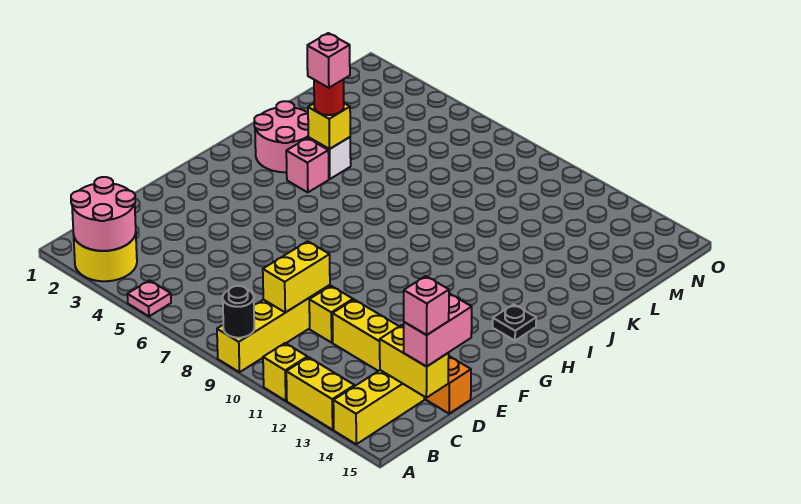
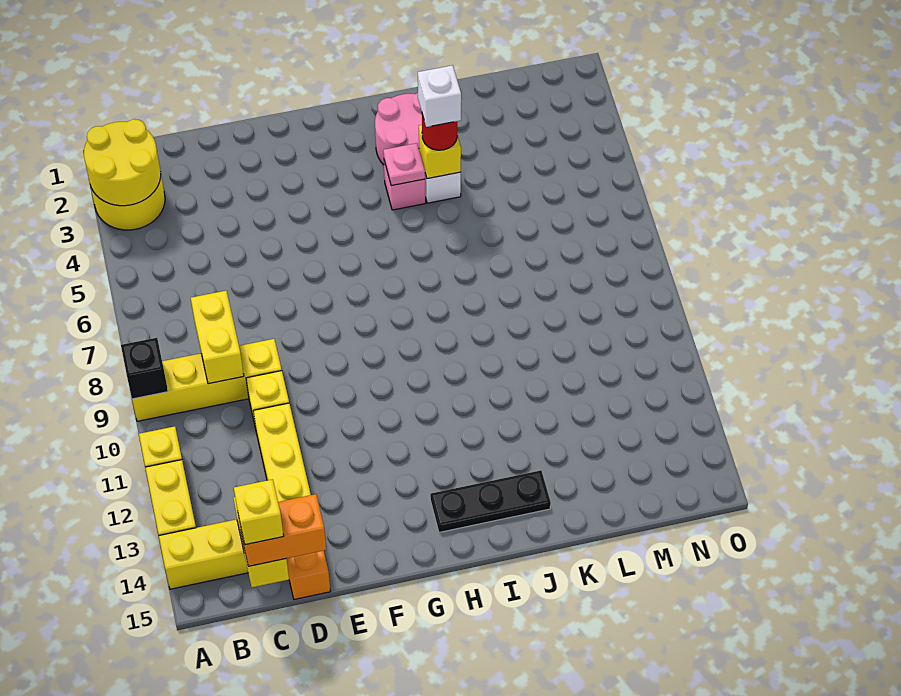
pink round brick A2:B3 level 2 -> yellow round brick A2:B3 level 2
pink plate A5 level 1 -> pink plate I4 level 2
black round brick A9 level 2 -> black brick A9 level 2
yellow brick C9:D9 level 2 -> yellow brick C8:C9 level 2
pink brick C15:D15 level 3 -> orange brick C15:D15 level 3
pink brick C15 level 4 -> yellow brick C15 level 4
black plate H14 level 1 -> black plate H14:J14 level 1
pink brick J4 level 4 -> white brick J4 level 4

